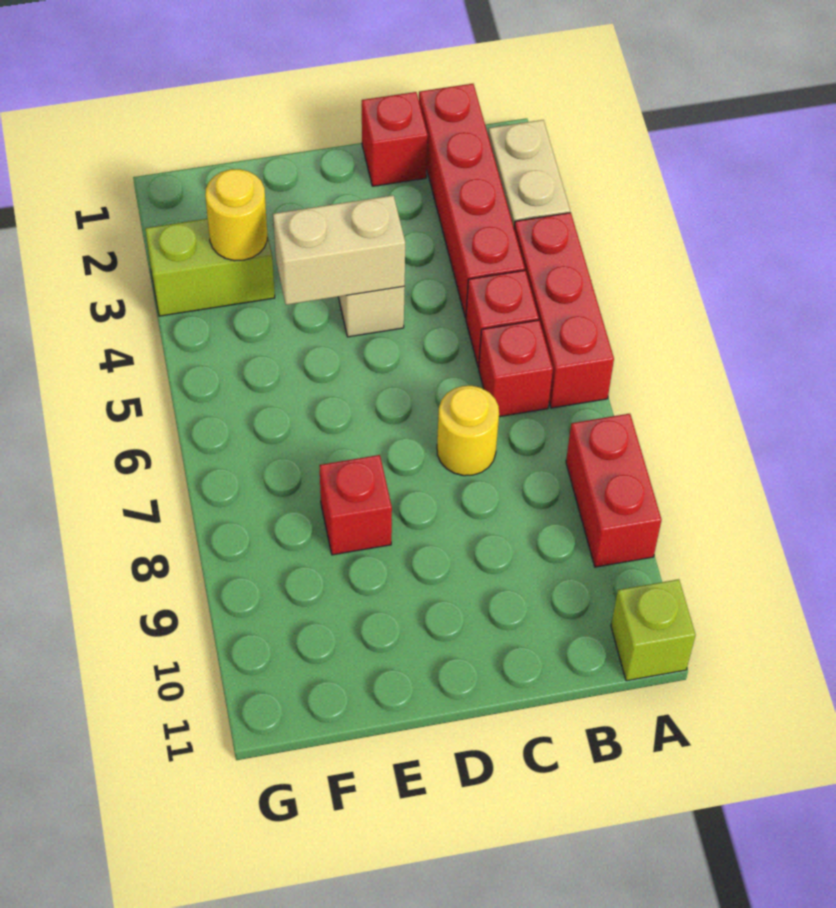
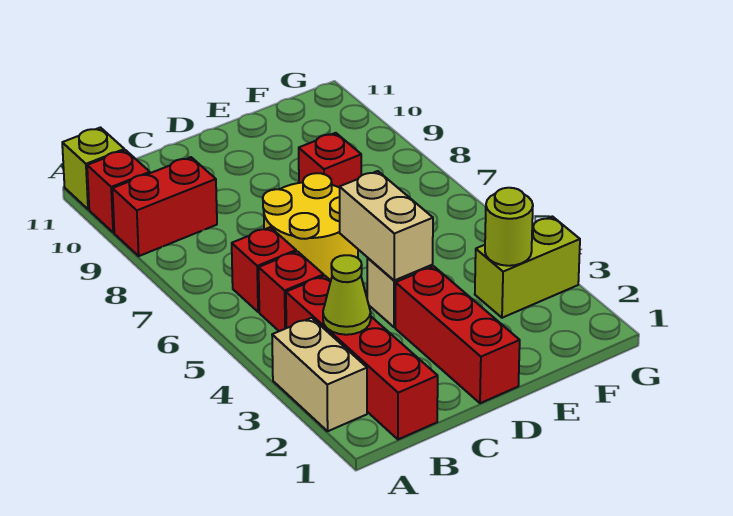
red brick A4:A6 level 1 -> red brick D1:D3 level 1
red brick A8:A9 level 1 -> red brick A9:B9 level 1
none -> lime cone B3 level 2
red brick C1 level 1 -> red brick A10 level 1
yellow round brick C7 level 1 -> yellow round brick C6:D7 level 1
tan brick D4:E4 level 2 -> tan brick D4:D5 level 2
yellow round brick F3 level 2 -> lime round brick F3 level 2

